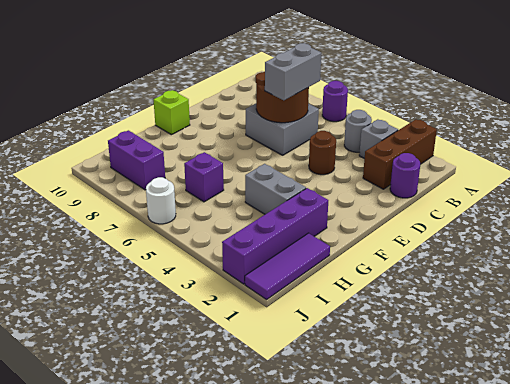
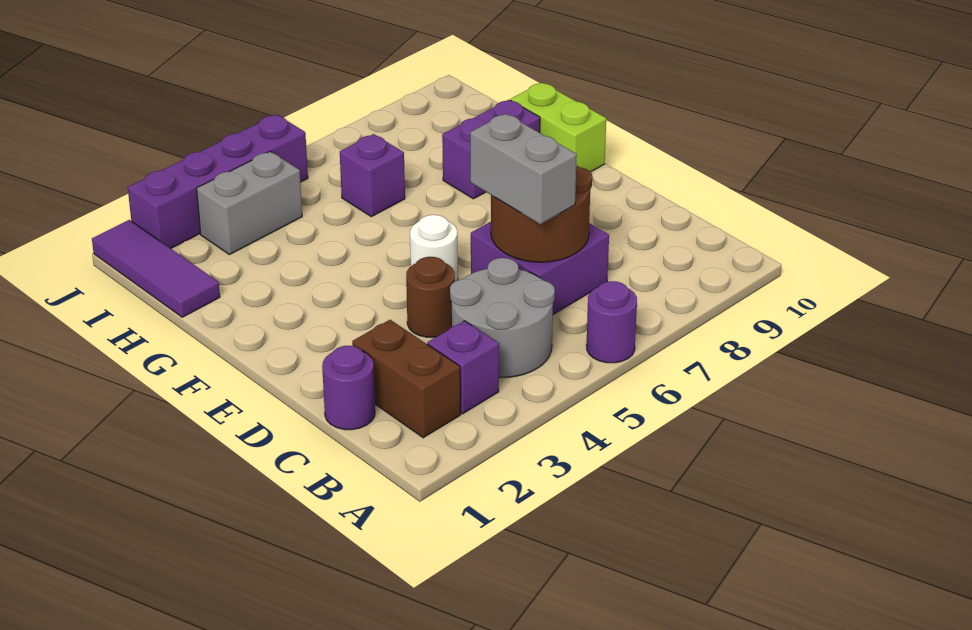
brown brick A2:C2 level 1 -> brown brick B2:C2 level 1
grey brick B3 level 1 -> purple brick B3 level 1
grey round brick B4 level 1 -> grey round brick B4:C5 level 1
grey brick C6:D7 level 1 -> purple brick C6:D7 level 1
lime brick F10 level 1 -> lime brick F10:G10 level 1
purple brick G2:J2 level 1 -> purple brick J2:J5 level 1
grey brick G3:G4 level 1 -> grey brick I3:I4 level 1
purple brick I8:I9 level 1 -> purple brick G8:G9 level 1
white round brick J6 level 1 -> white round brick E5 level 1

